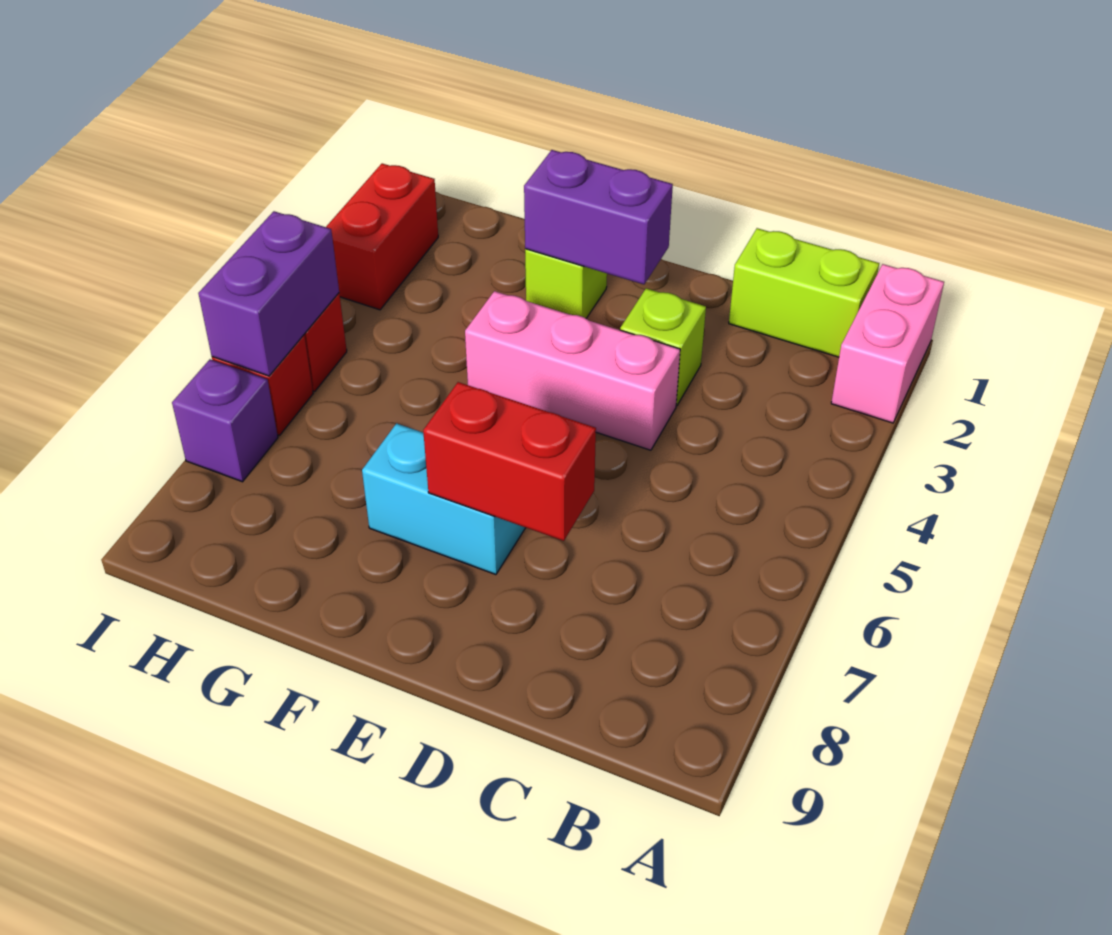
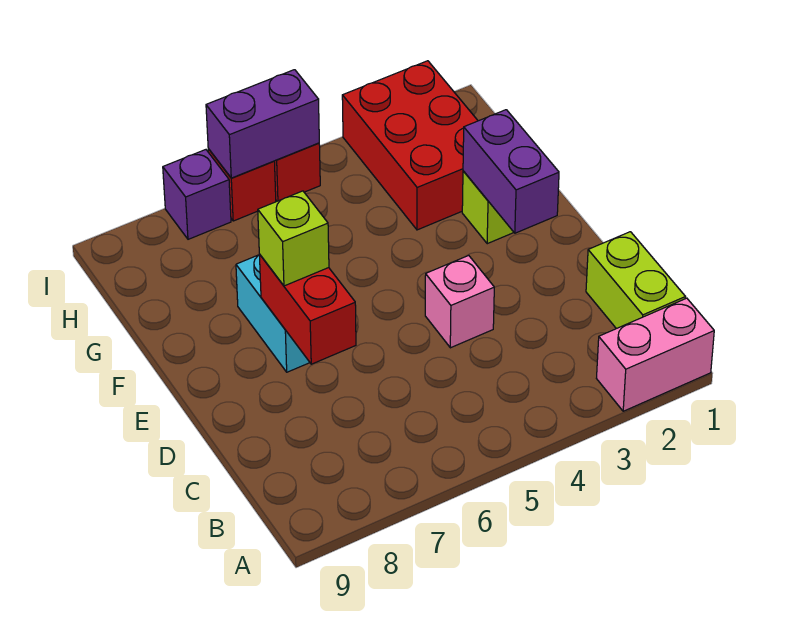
lime brick D3 level 1 -> lime brick E7 level 3
pink brick D4:F4 level 1 -> pink brick D4 level 1
red brick I2:I3 level 1 -> red brick G2:I3 level 1

